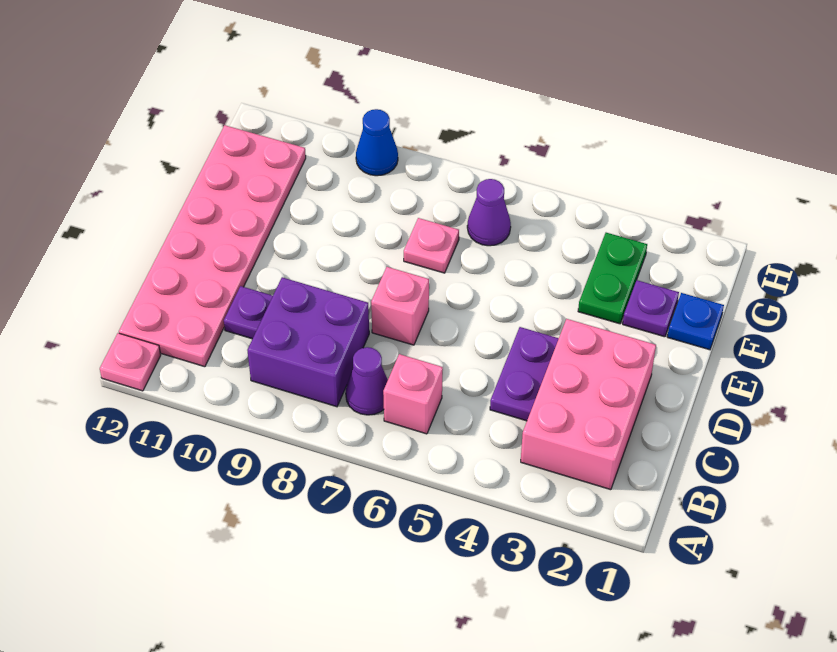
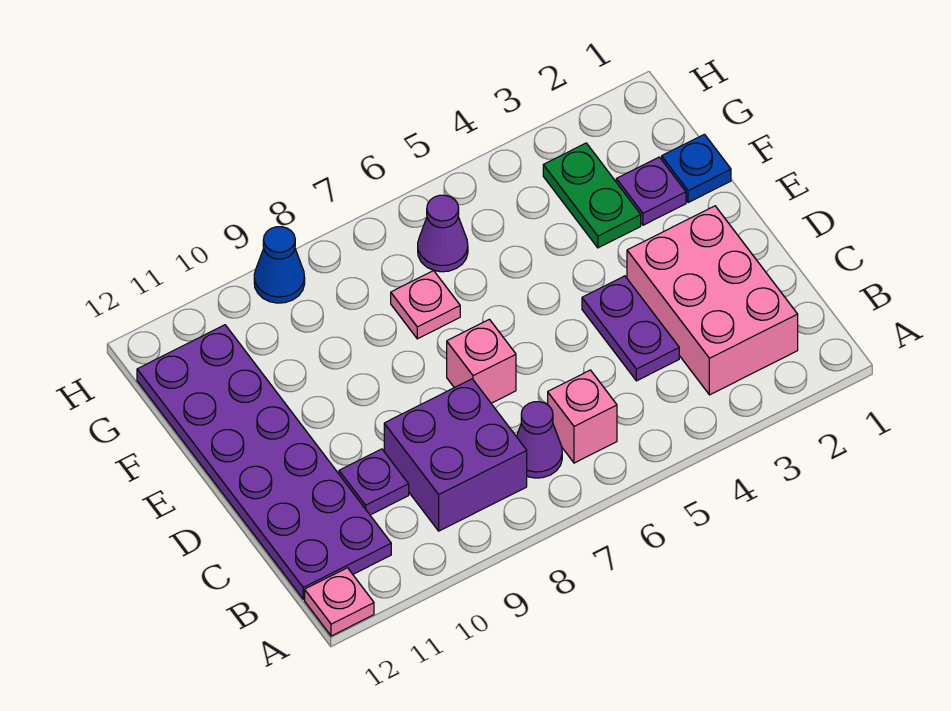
pink plate B11:G12 level 1 -> purple plate B11:G12 level 1

